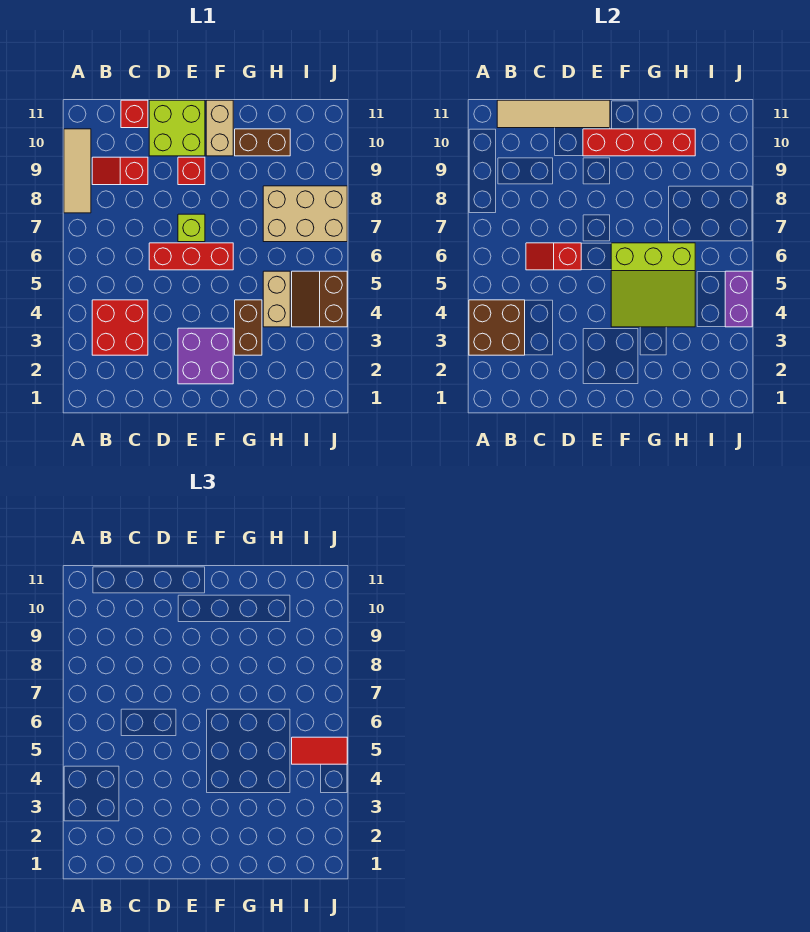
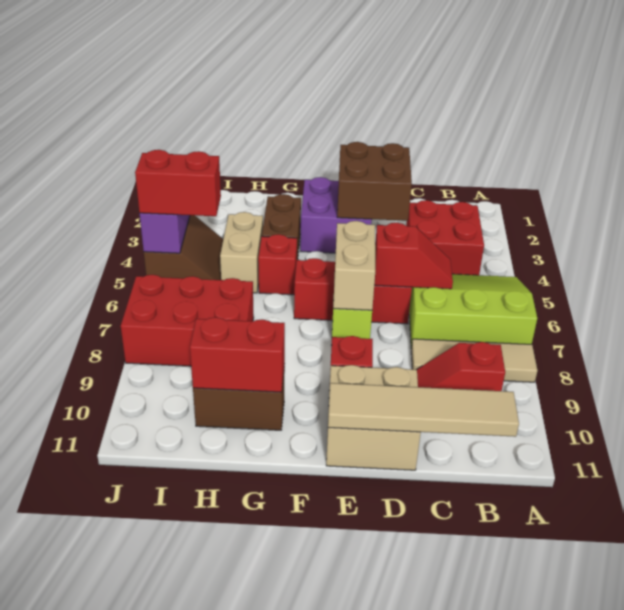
brown brick A3:B4 level 2 -> brown brick D2:E3 level 2
tan tile A8:A10 level 1 -> tan tile A8:C8 level 1
red slope B9:C9 level 1 top C -> red slope B9:C9 level 1 top B
red brick C11 level 1 -> red brick G5 level 1
lime brick D10:E11 level 1 -> tan brick D10:E11 level 1
red brick E10:H10 level 2 -> red brick G10:H10 level 2
lime slope F4:H6 level 2 top 6 -> lime slope A5:C7 level 1 top 7
tan brick F10:F11 level 1 -> tan brick E6:E7 level 2
tan brick H7:J8 level 1 -> red brick H7:J8 level 1
red tile I5:J5 level 3 -> red brick I5:J5 level 3

